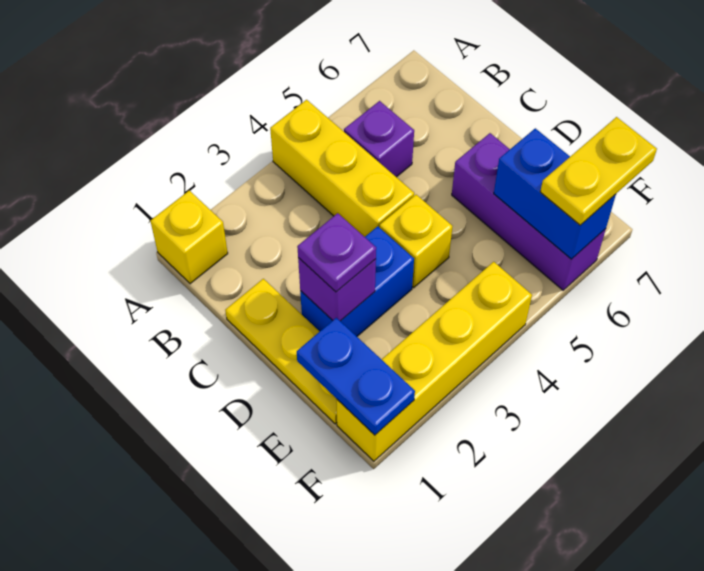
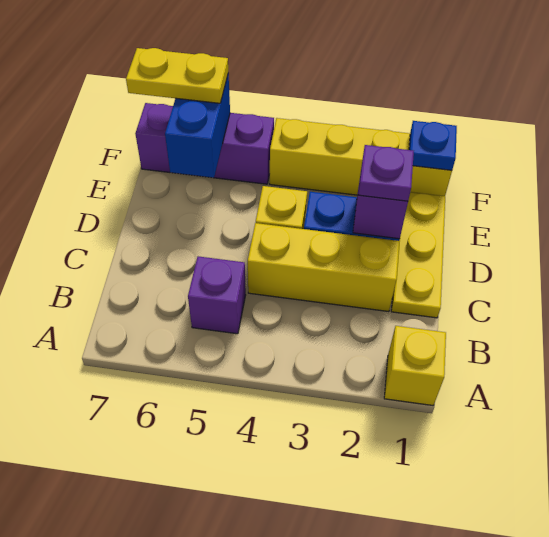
yellow brick A4:C4 level 1 -> yellow brick C2:C4 level 1
purple brick D6:F6 level 1 -> purple brick F5:F7 level 1
blue plate E1:F1 level 2 -> blue plate F1 level 2

